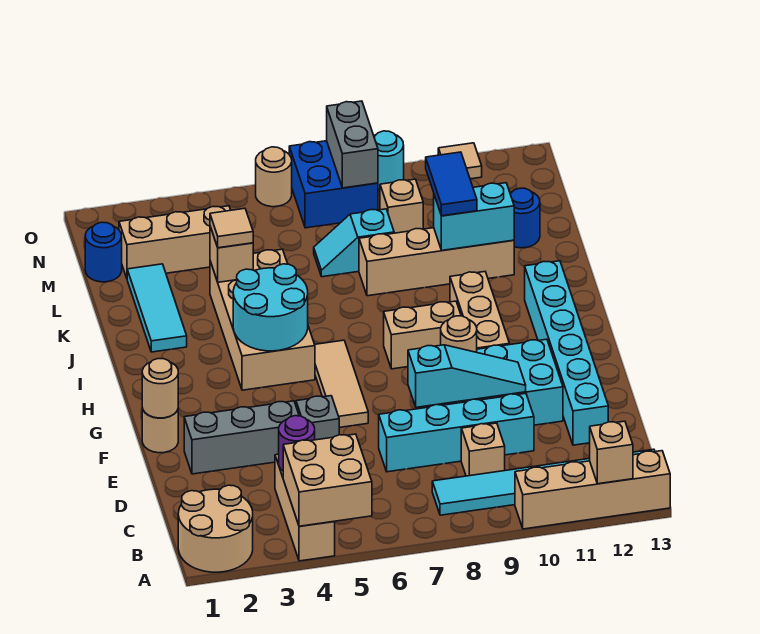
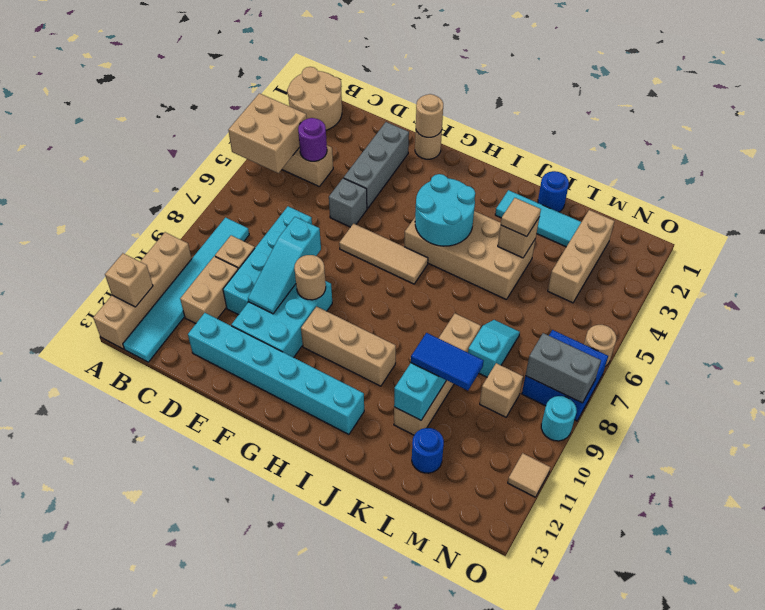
tan brick H8:H9 level 1 -> tan brick C10:C11 level 1
blue round brick M1 level 1 -> blue round brick K1 level 1

